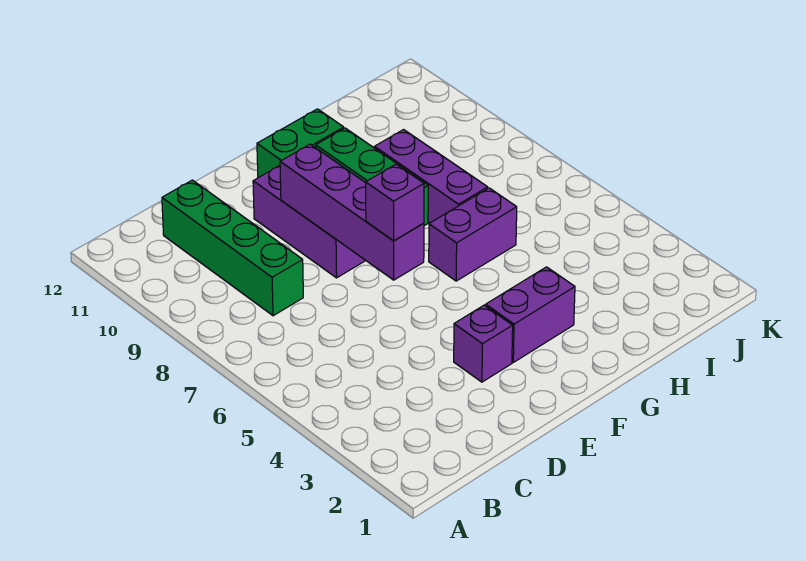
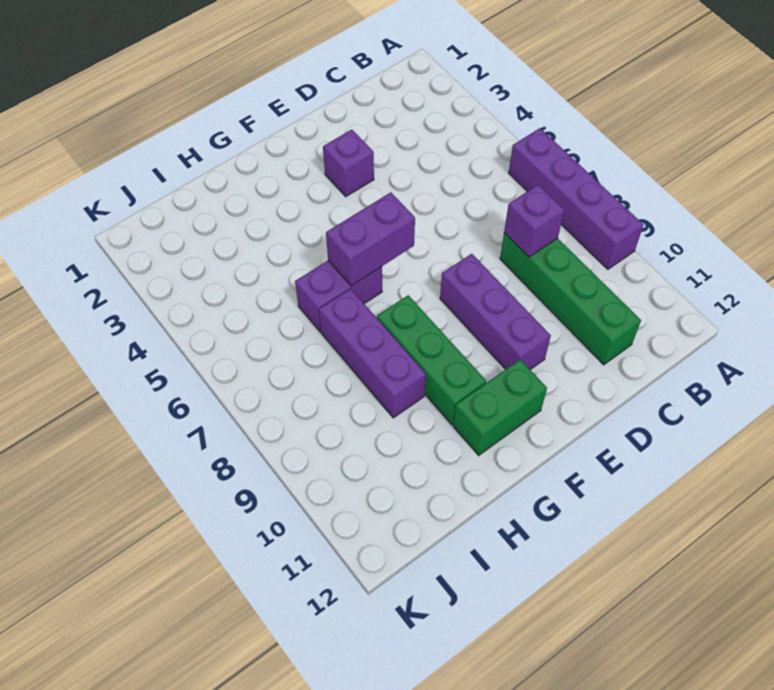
purple brick E6:E9 level 2 -> purple brick A6:A9 level 1
purple brick E6 level 3 -> purple brick C8 level 2
purple brick F3:G3 level 1 -> purple brick F6:G6 level 2

